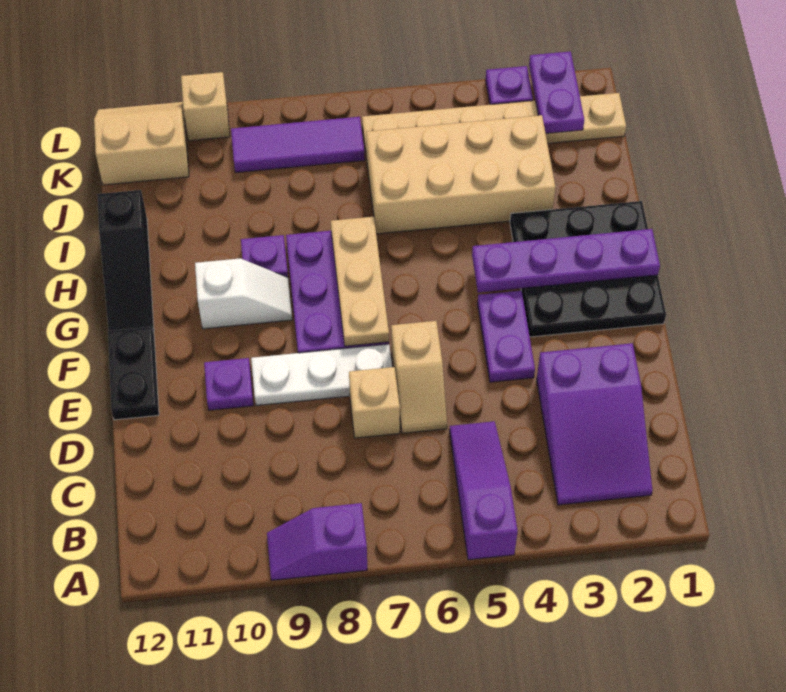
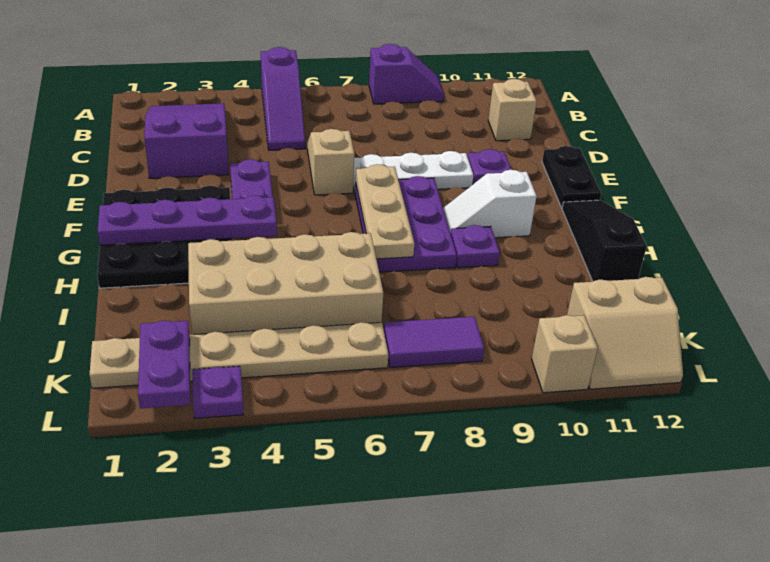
tan brick D7 level 1 -> tan brick C11 level 1
purple tile K7:K9 level 1 -> purple tile K7:K8 level 1

